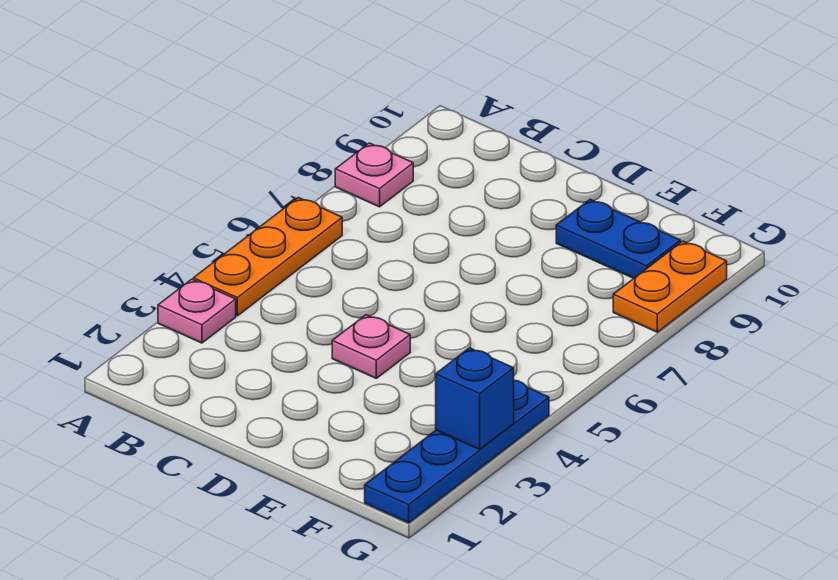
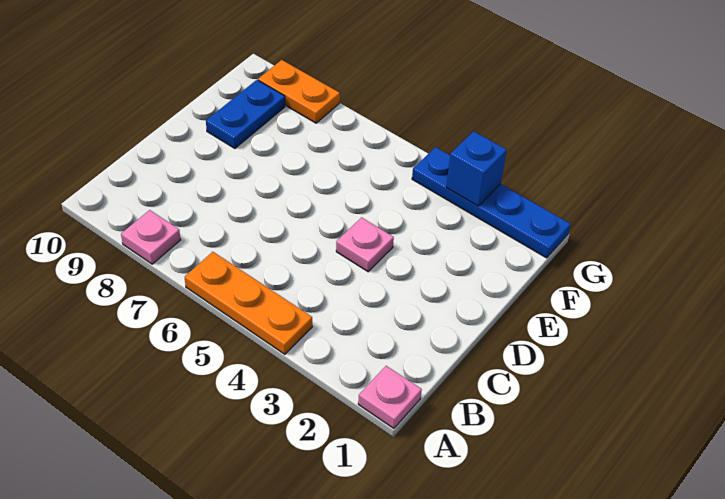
pink plate A3 level 1 -> pink plate A1 level 1

